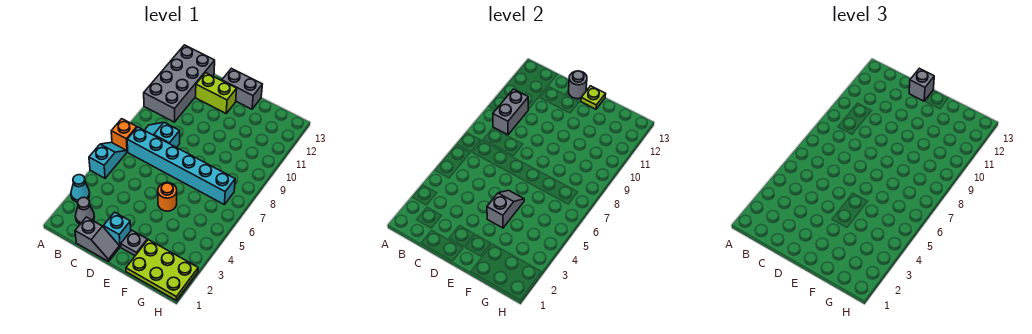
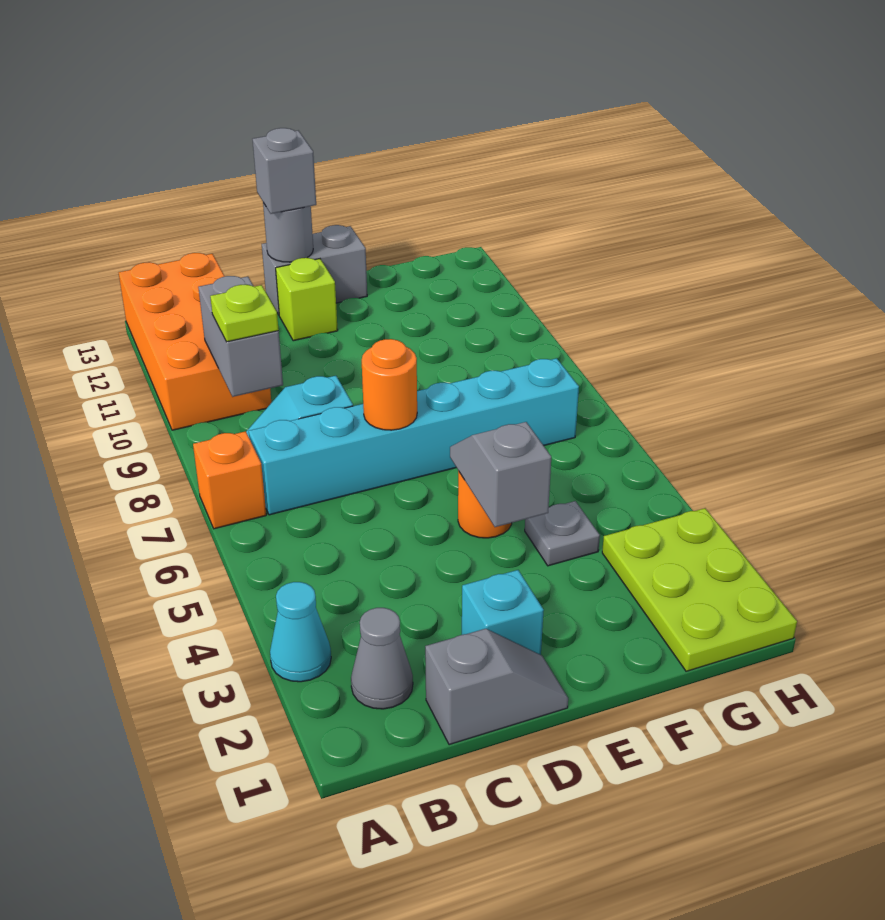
cyan slope A5:A6 level 1 top 5 -> none
grey brick A10:B13 level 1 -> orange brick A10:B13 level 1
lime brick C12:D12 level 1 -> lime brick D12 level 1
none -> orange round brick D7 level 2
grey plate E2 level 1 -> grey plate F4 level 1
lime plate E13 level 2 -> lime plate B9 level 3
lime plate F1:H2 level 1 -> lime plate G1:H3 level 1

